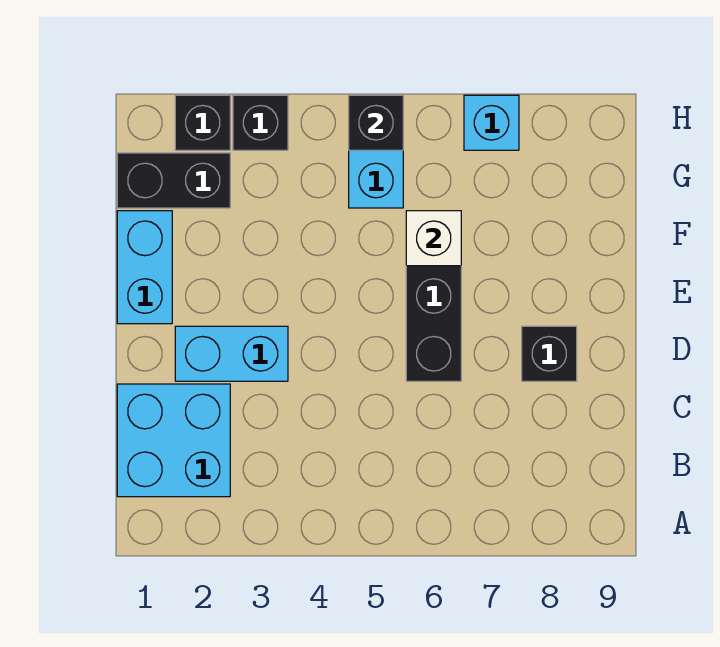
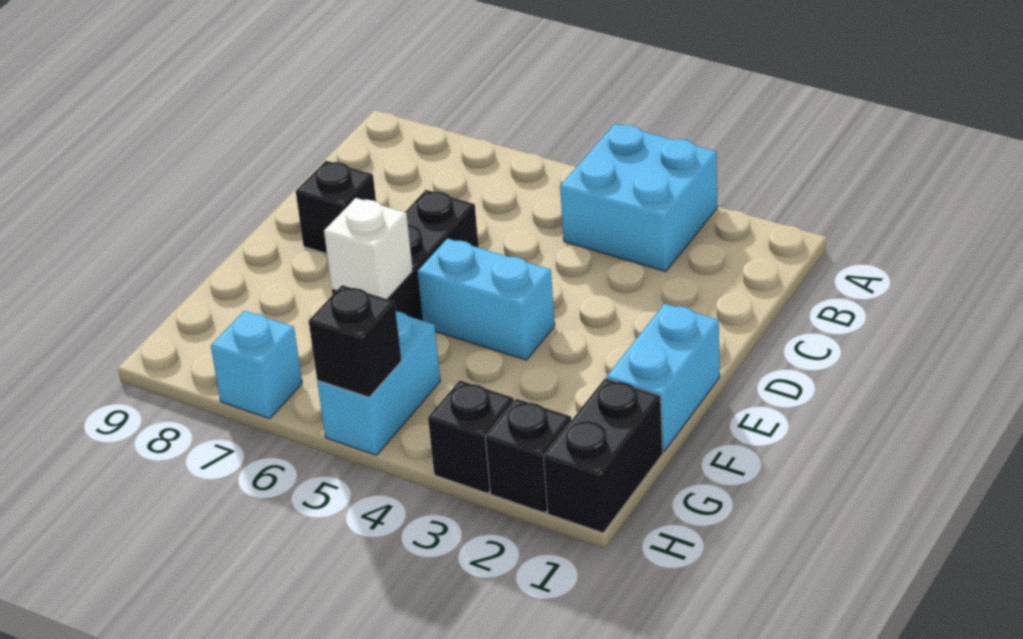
cyan brick B1:C2 level 1 -> cyan brick A3:B4 level 1
cyan brick D2:D3 level 1 -> cyan brick E4:E5 level 1
black brick G1:G2 level 1 -> black brick G1:H1 level 1

